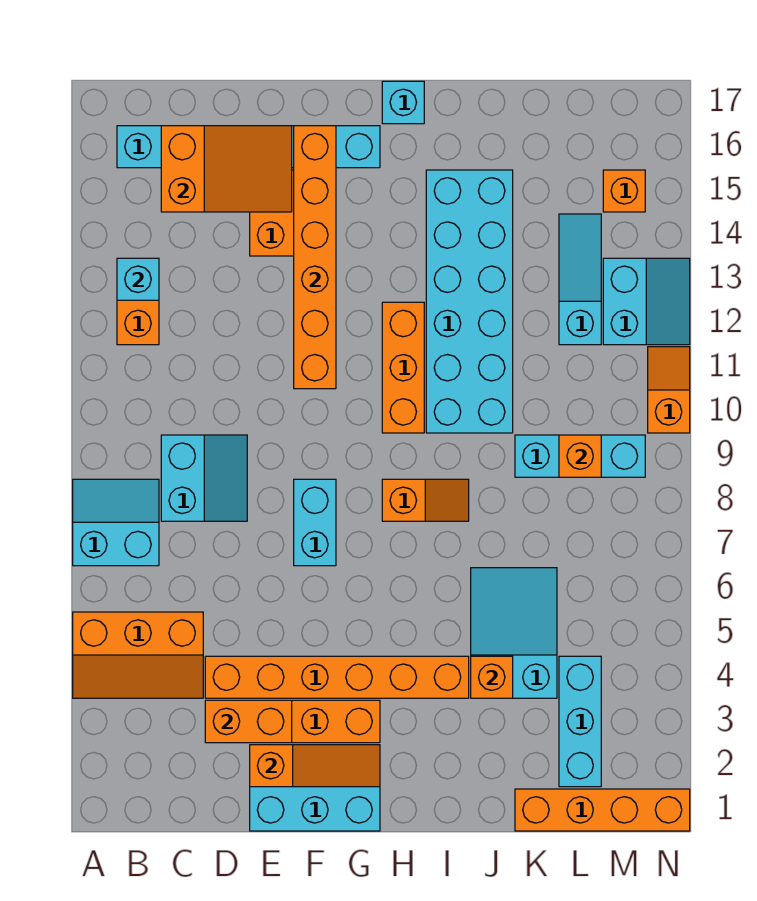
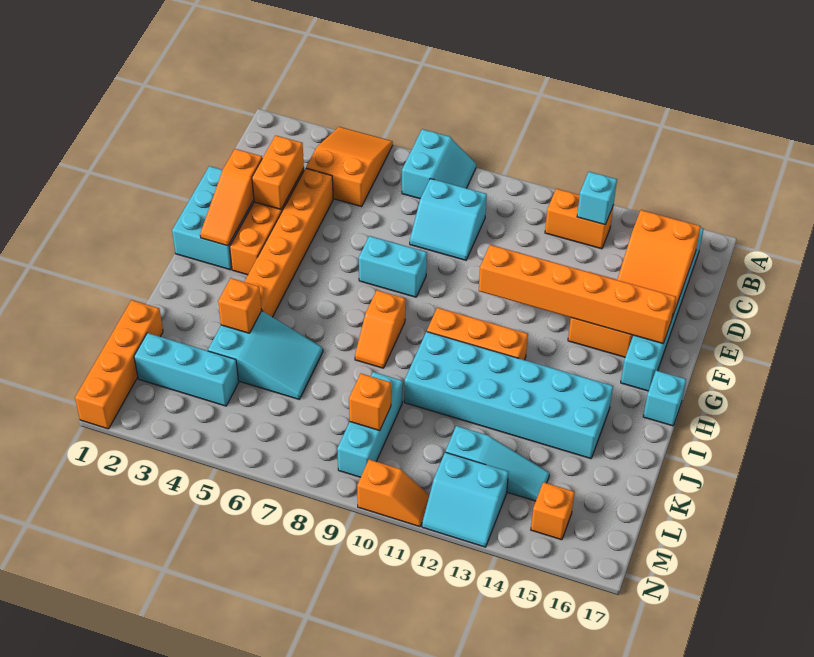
orange slope A4:C5 level 1 top 5 -> orange slope A4:C5 level 1 top C

